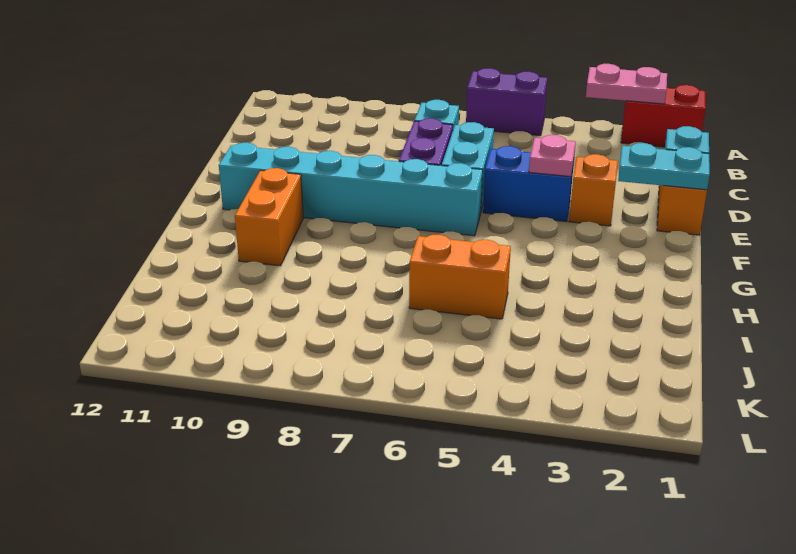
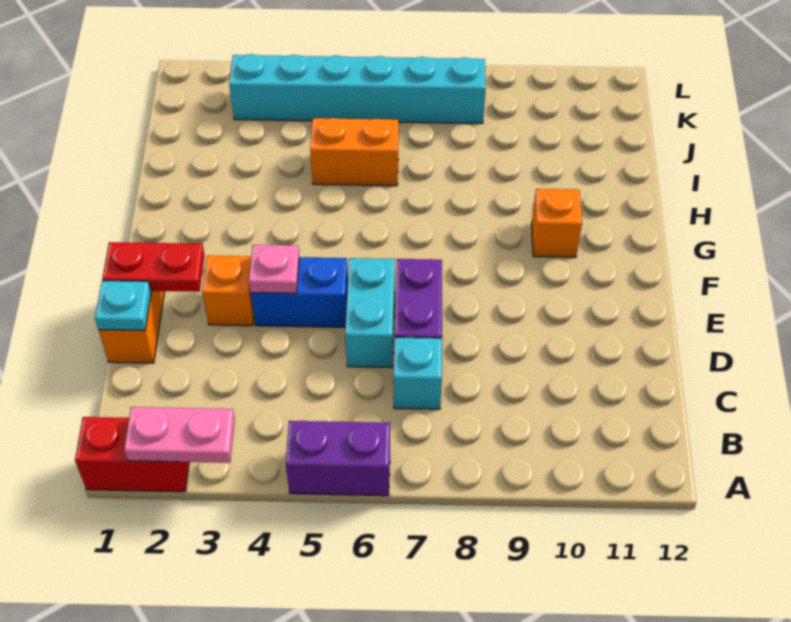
cyan plate E1:E2 level 2 -> red plate E1:E2 level 2
cyan brick F6:F11 level 1 -> cyan brick K3:K8 level 1
orange brick G10:H10 level 1 -> orange brick G10 level 1

